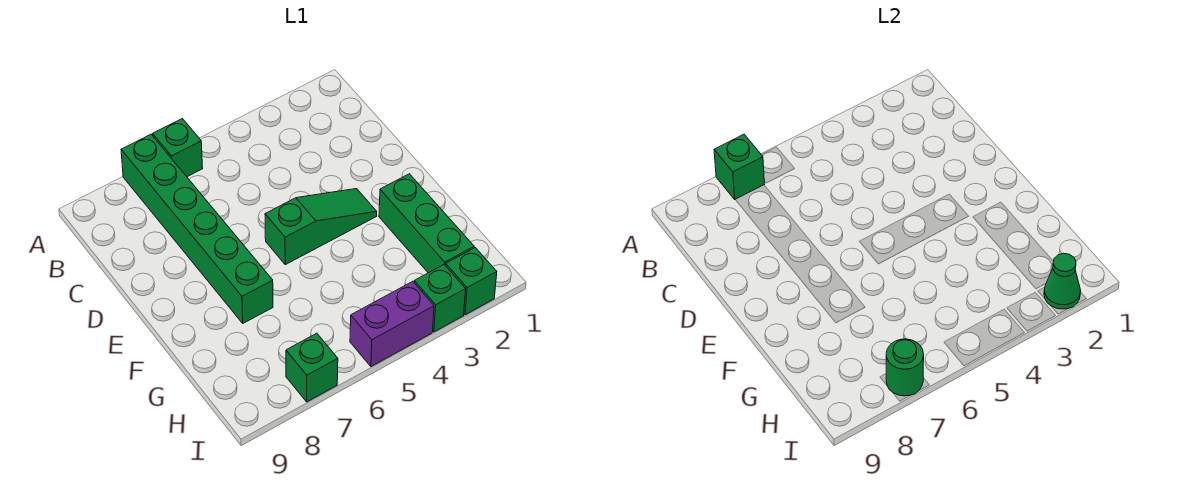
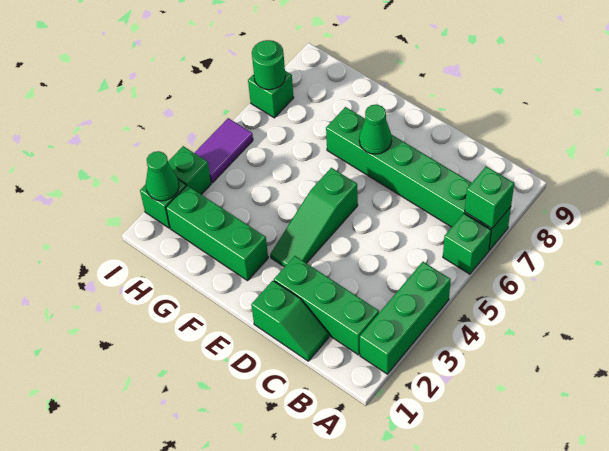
none -> green brick A2:A4 level 1
none -> green brick B2:D2 level 1
none -> green slope C1:D1 level 1 top D
none -> green cone E7 level 2
purple brick I4:I5 level 1 -> purple tile I4:I5 level 1

